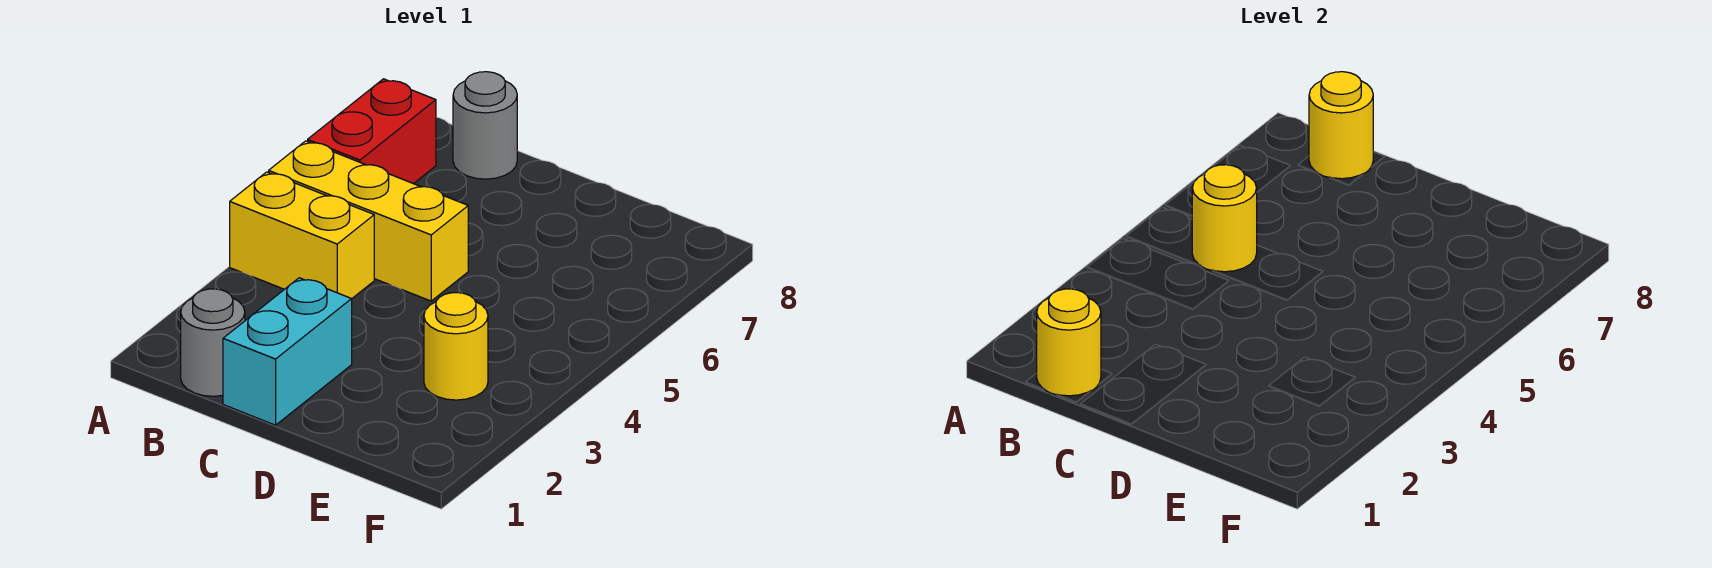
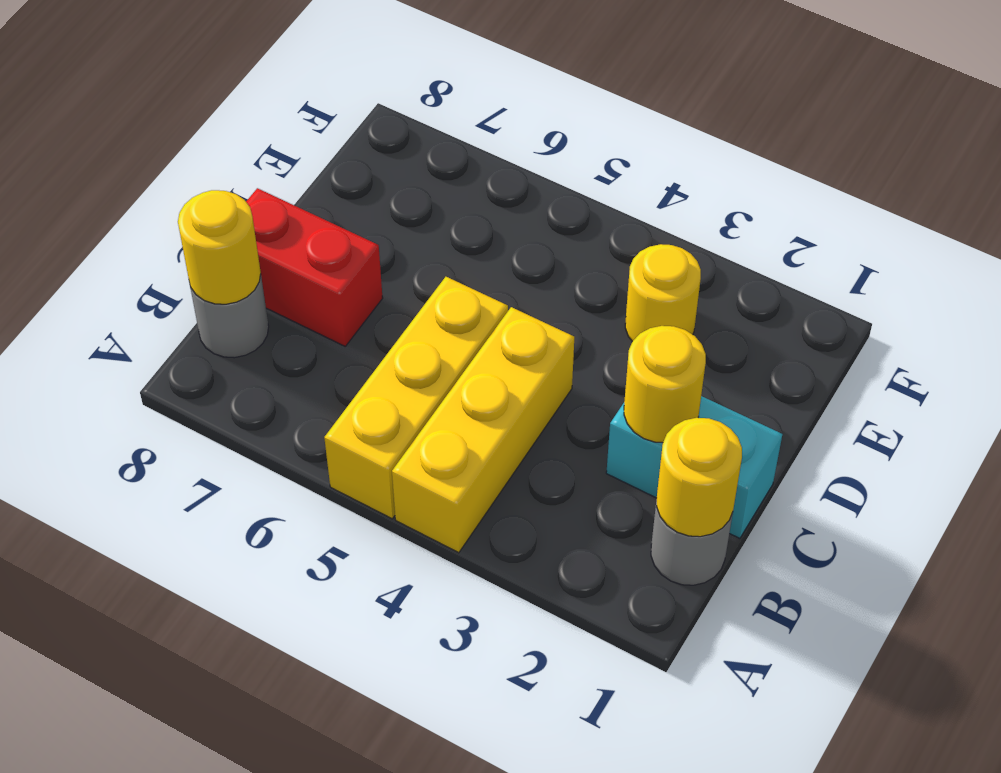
yellow brick A4:B4 level 1 -> yellow brick A4:C4 level 1
red brick A6:A7 level 1 -> red brick C7:C8 level 1
yellow round brick B5 level 2 -> yellow round brick C2 level 2

